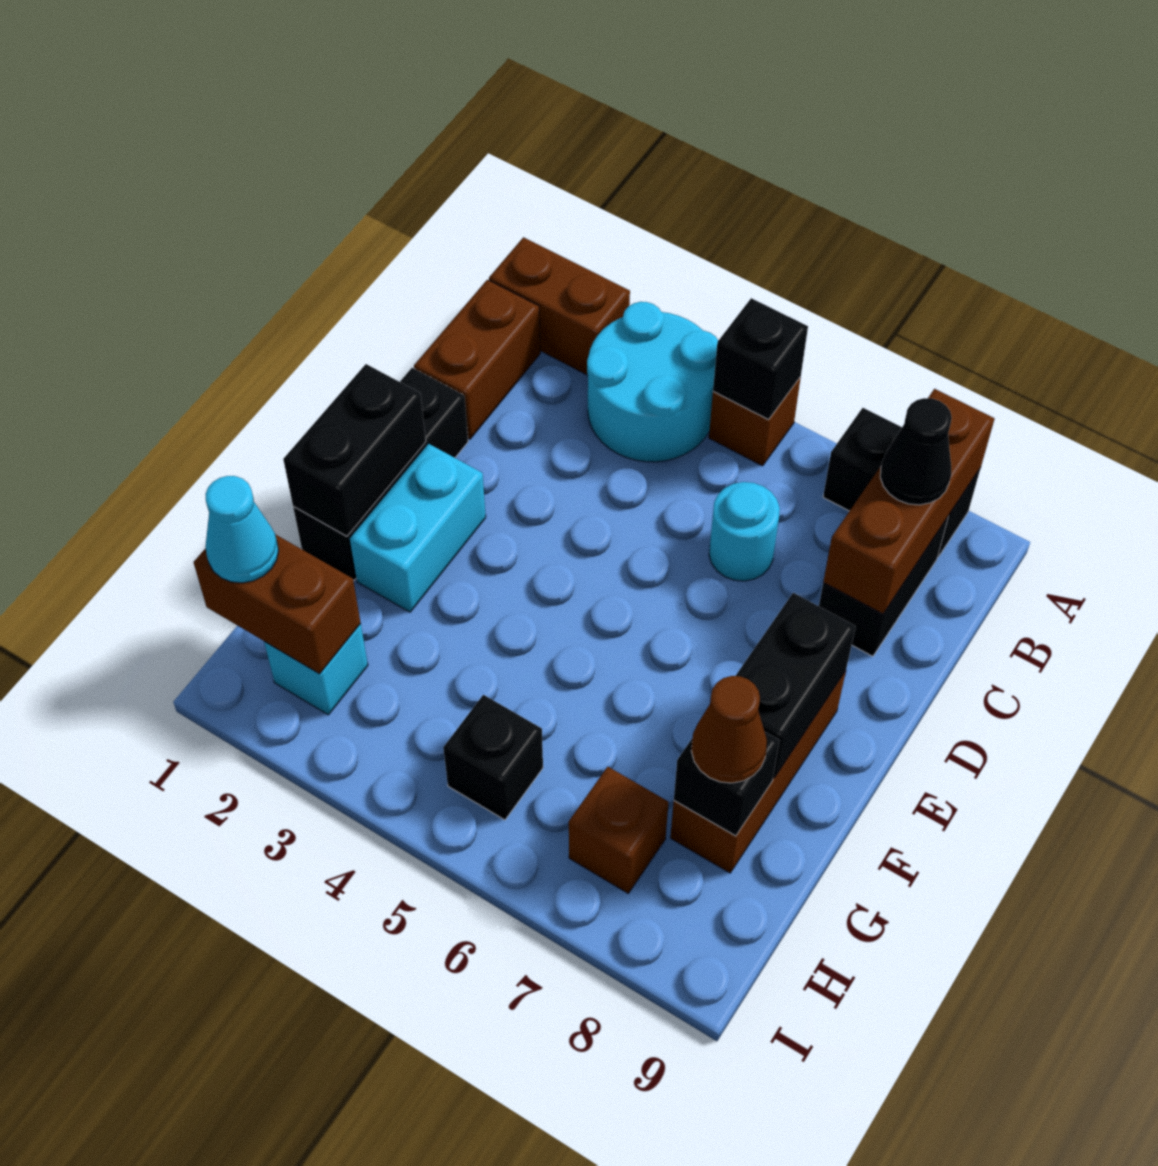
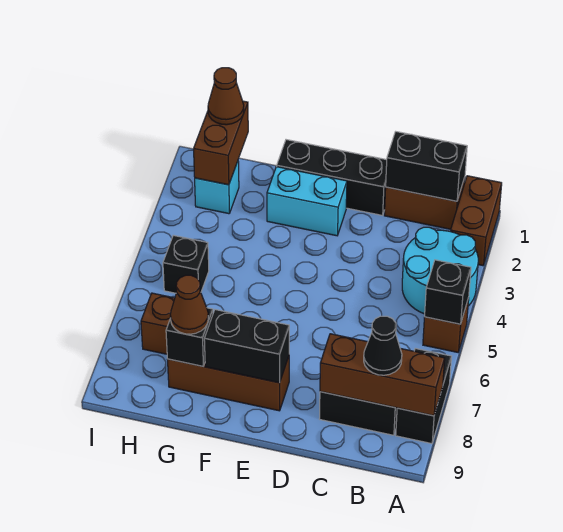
cyan round brick C6 level 1 -> none
black brick E1:F1 level 2 -> black brick B1:C1 level 2
cyan cone H1 level 3 -> brown cone H1 level 3

